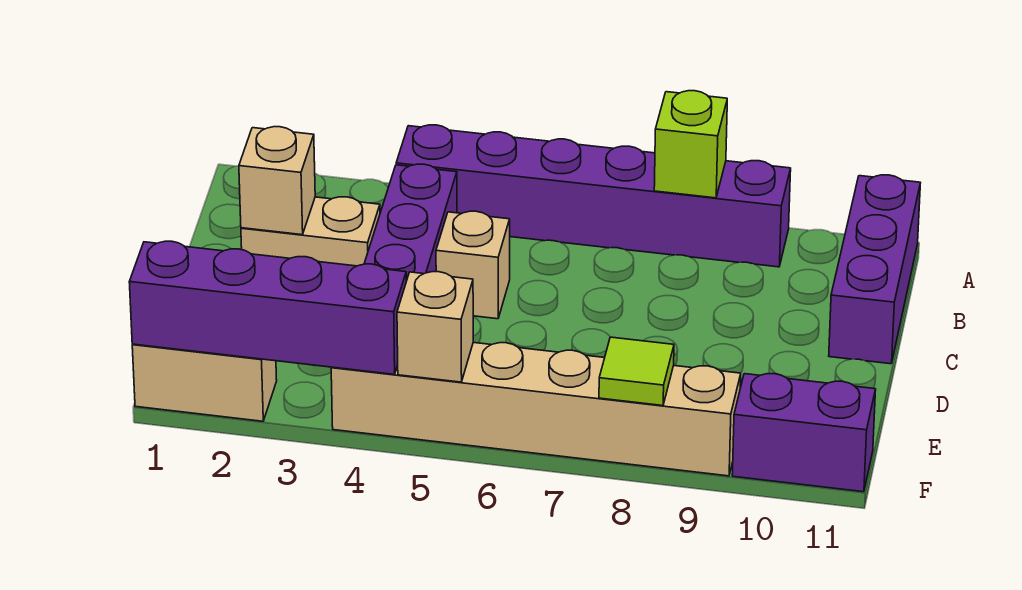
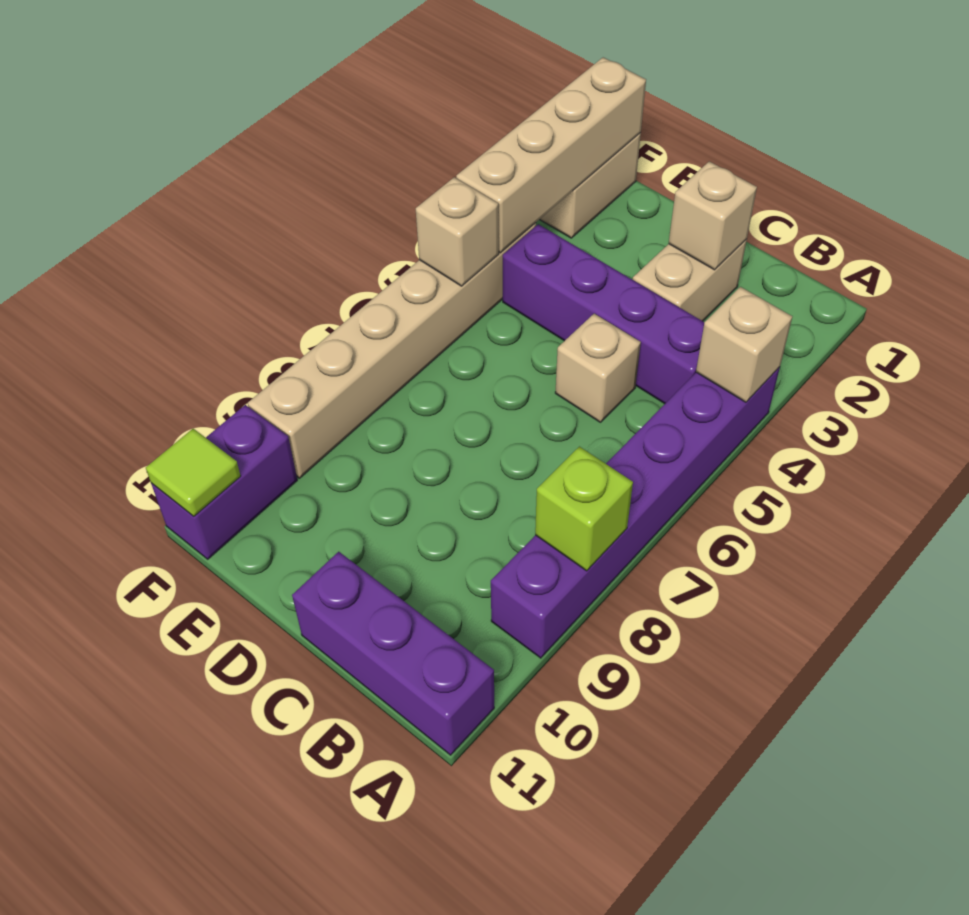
none -> tan brick A4 level 2
purple brick F1:F4 level 2 -> tan brick F1:F4 level 2
lime tile F8 level 2 -> lime tile F11 level 2

